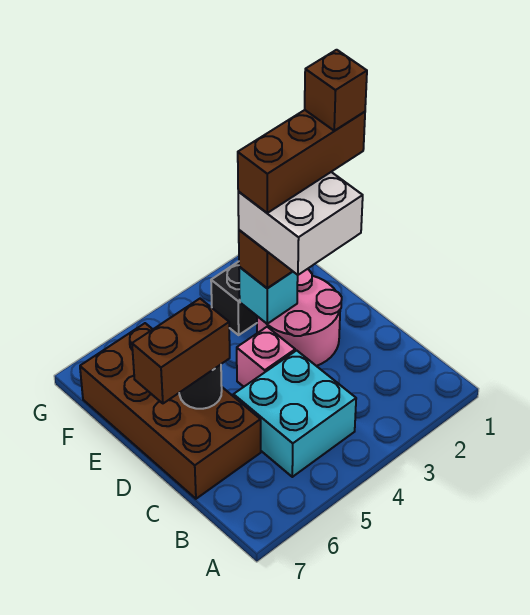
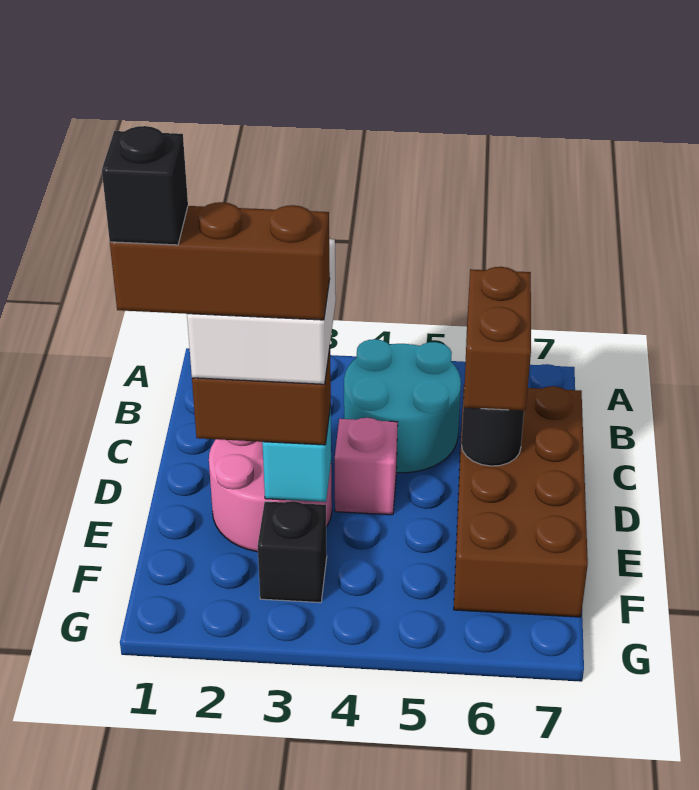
cyan brick B4:C5 level 1 -> cyan round brick B4:C5 level 1
brown brick D6:D7 level 3 -> brown brick C6:D6 level 3
brown brick E1 level 6 -> black brick E1 level 6

